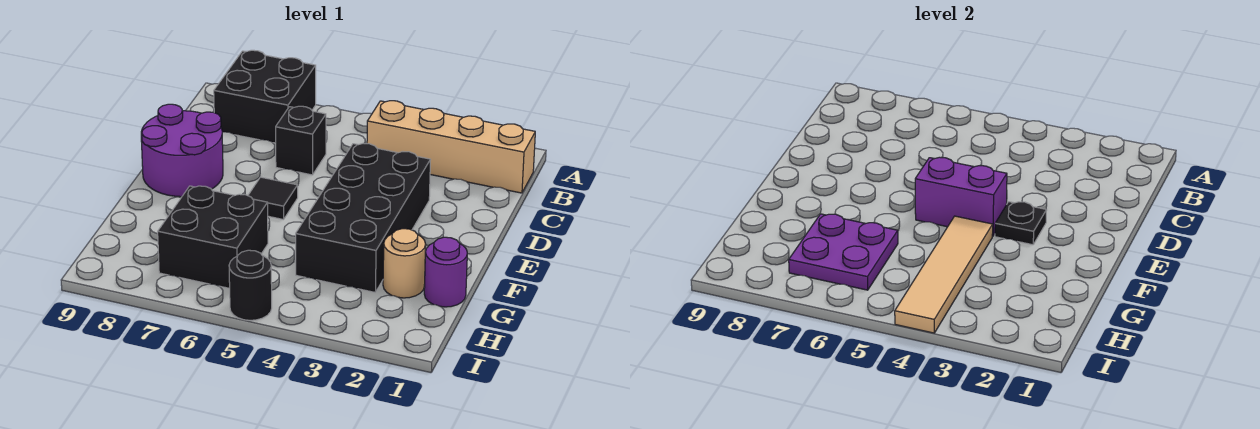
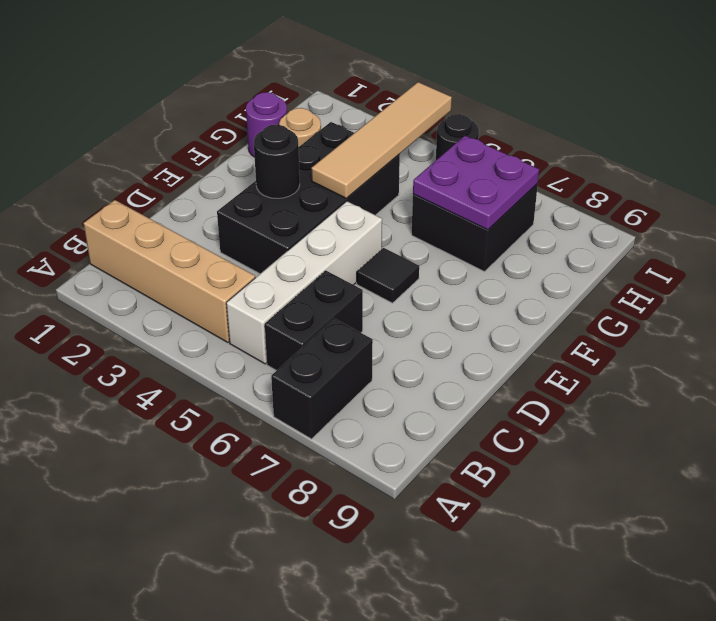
black brick A7:B8 level 1 -> black brick A7:B7 level 1
none -> white brick B5:E5 level 1
black brick C6 level 1 -> black brick B6:C6 level 1
purple round brick D8:E9 level 1 -> none
black plate E3 level 2 -> black round brick E3 level 2
purple brick E4:E5 level 2 -> none

